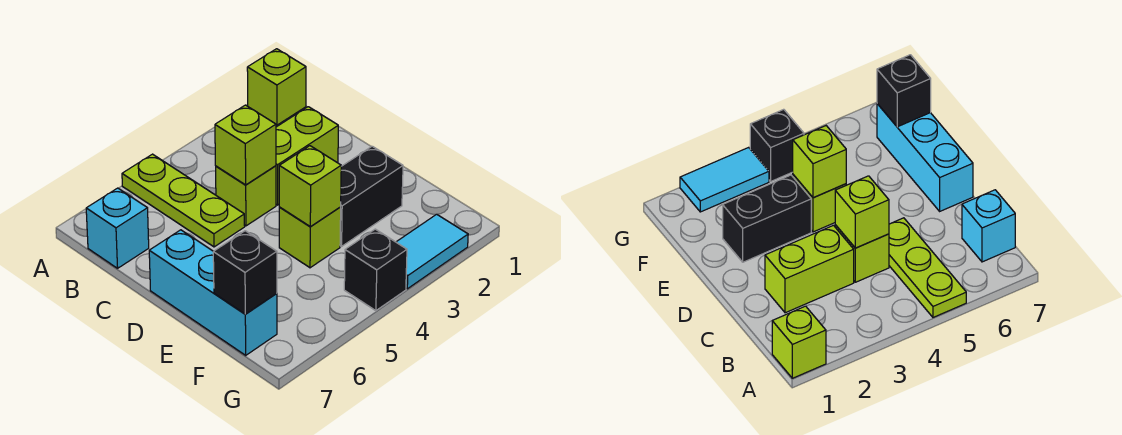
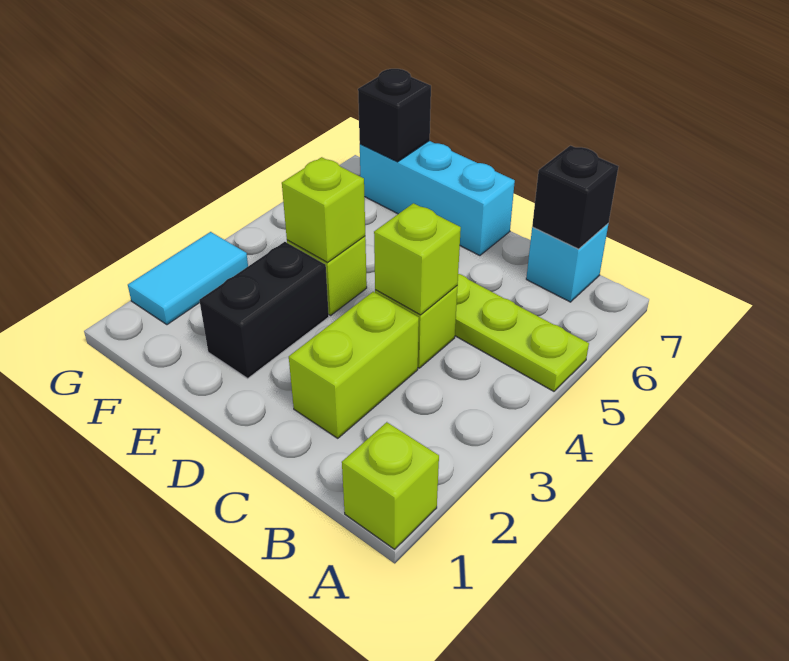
black brick G4 level 1 -> black brick B7 level 2

